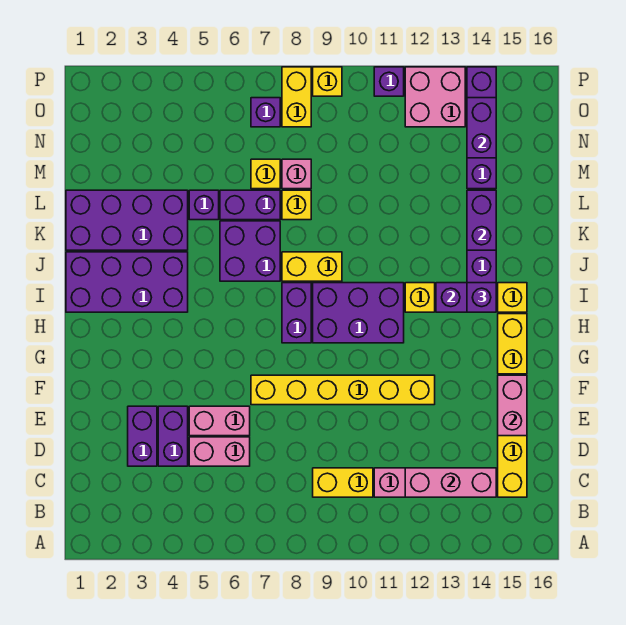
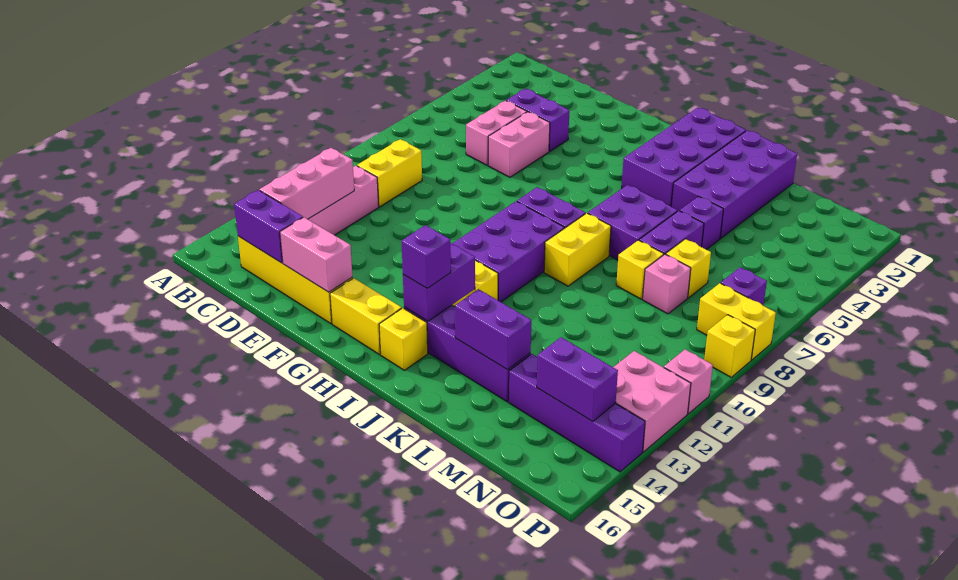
purple brick D3:E3 level 1 -> purple brick C15:D15 level 2
yellow brick F7:F12 level 1 -> none
purple brick P11 level 1 -> pink brick P11 level 1

